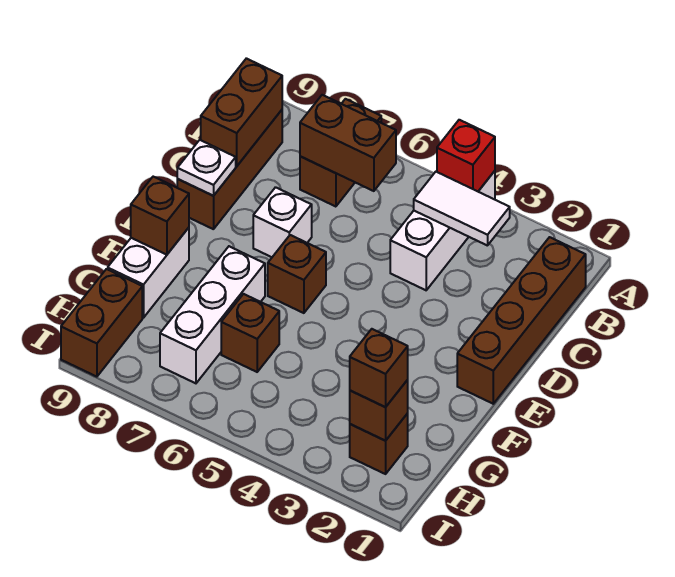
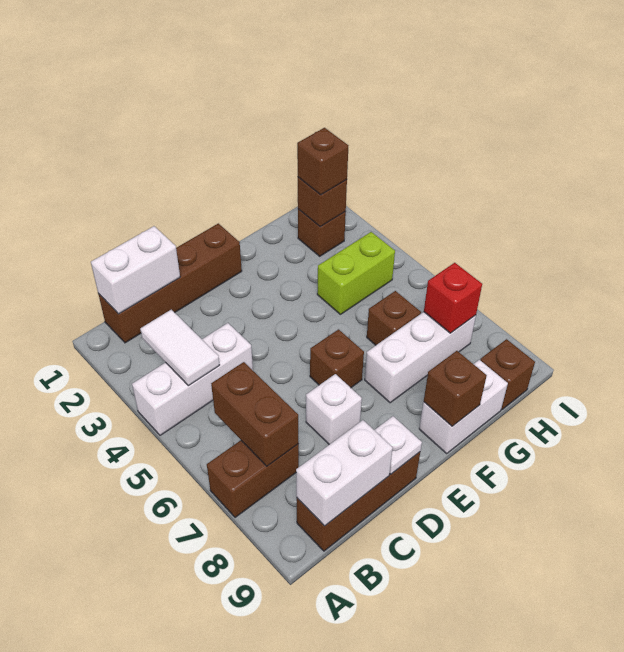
red brick A4 level 2 -> red brick H7 level 2
none -> white brick B1:C1 level 2
brown brick B9:C9 level 2 -> white brick B9:C9 level 2
none -> lime brick G4:H4 level 1
brown brick H9:I9 level 1 -> brown brick H9 level 1

